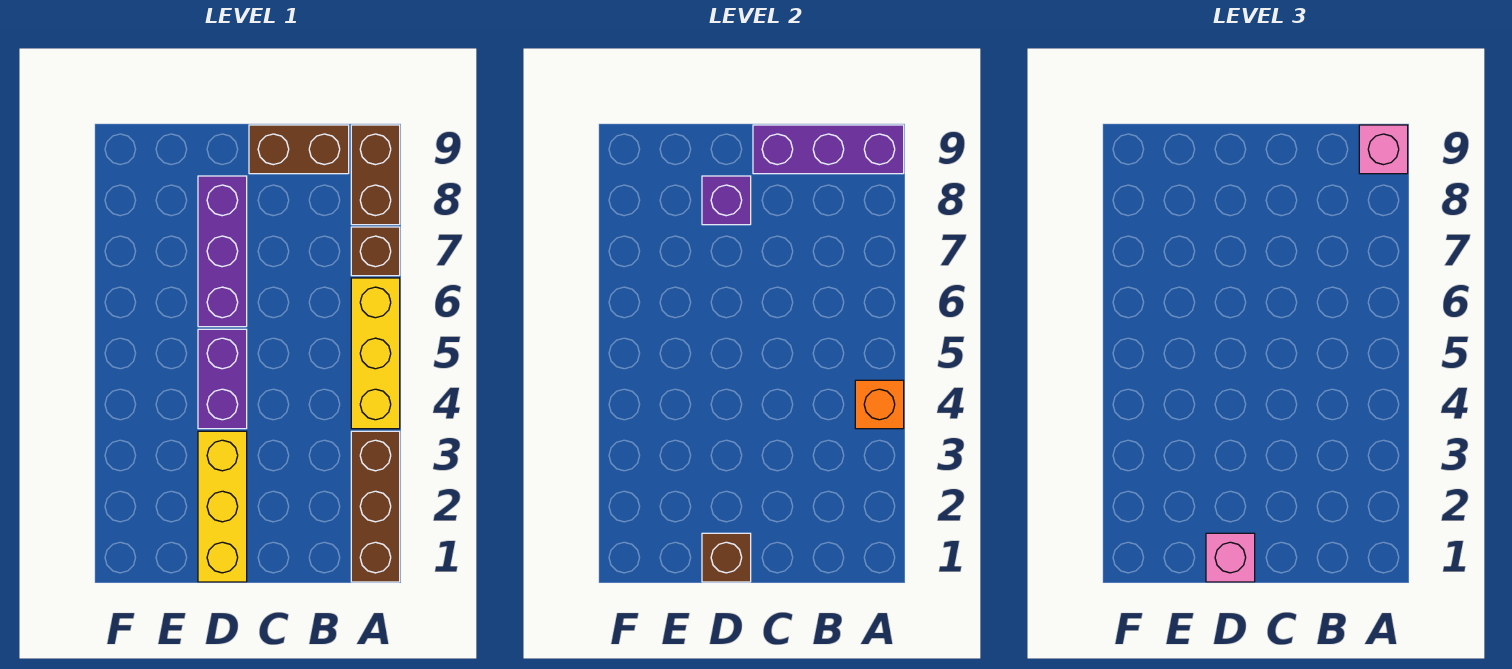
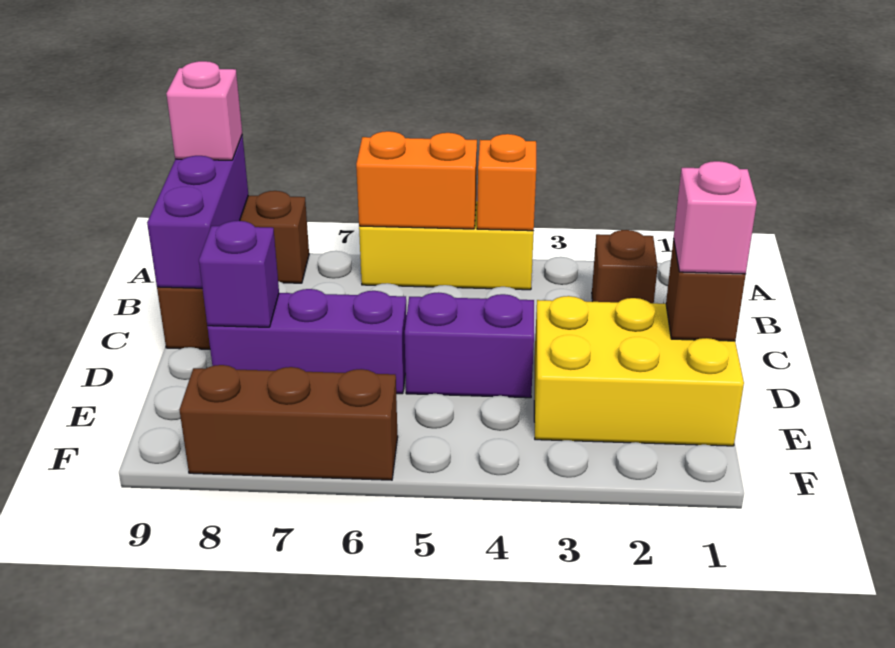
brown brick A1:A3 level 1 -> brown brick F6:F8 level 1
none -> orange brick A5:A6 level 2
brown brick A7 level 1 -> brown brick B2 level 1
yellow brick D1:D3 level 1 -> yellow brick D1:E3 level 1

